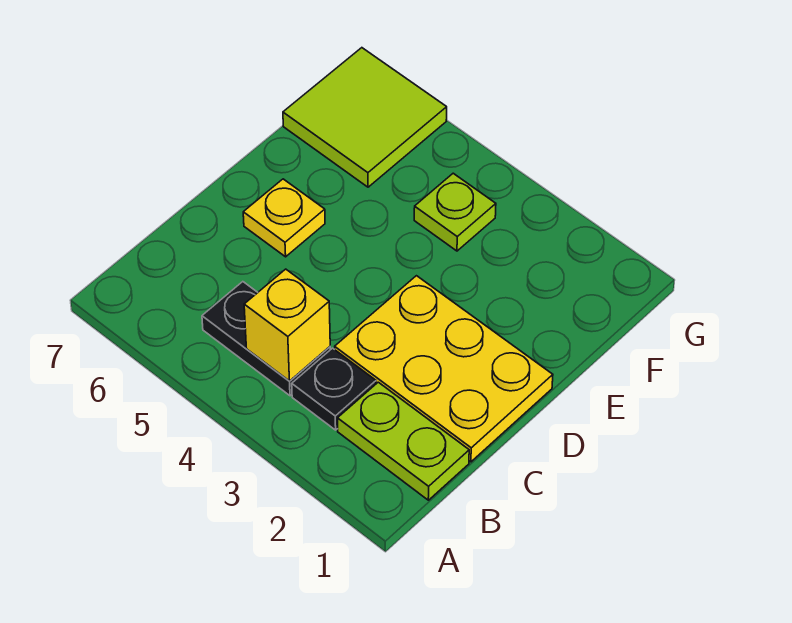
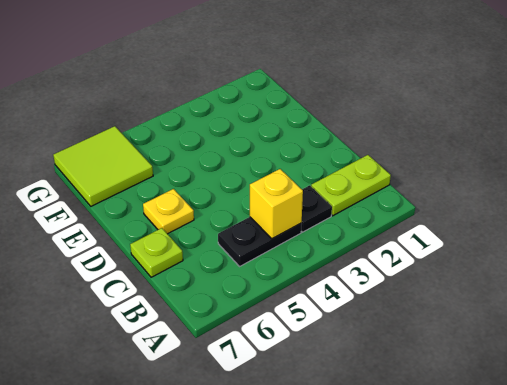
yellow plate C1:D3 level 1 -> none
lime plate F4 level 1 -> lime plate C7 level 1

